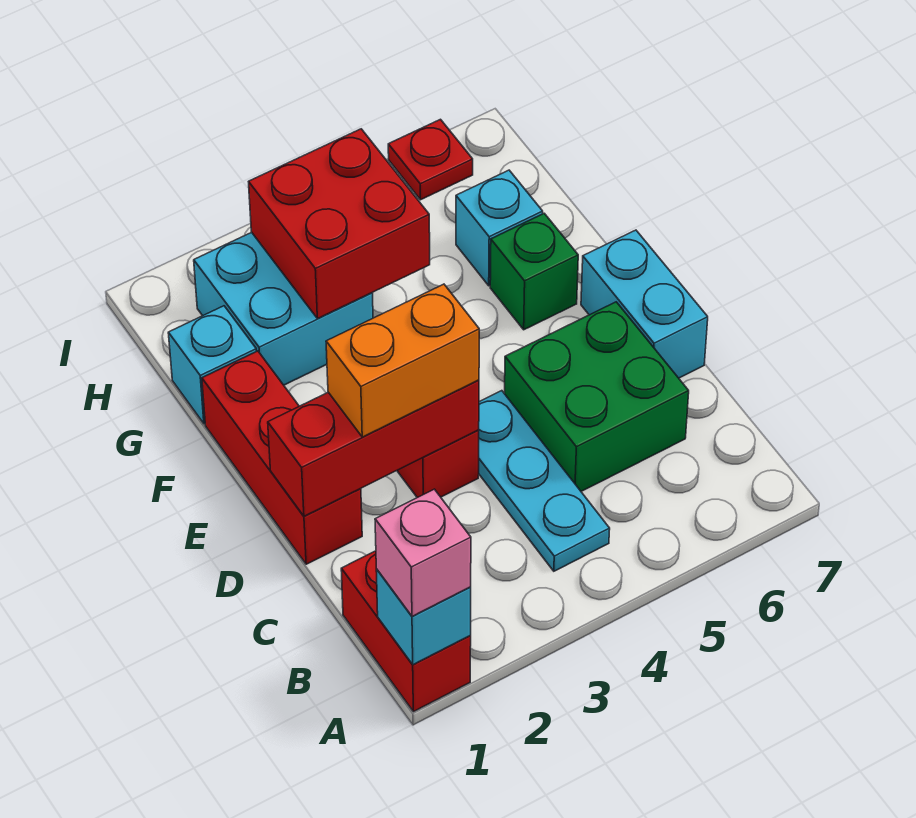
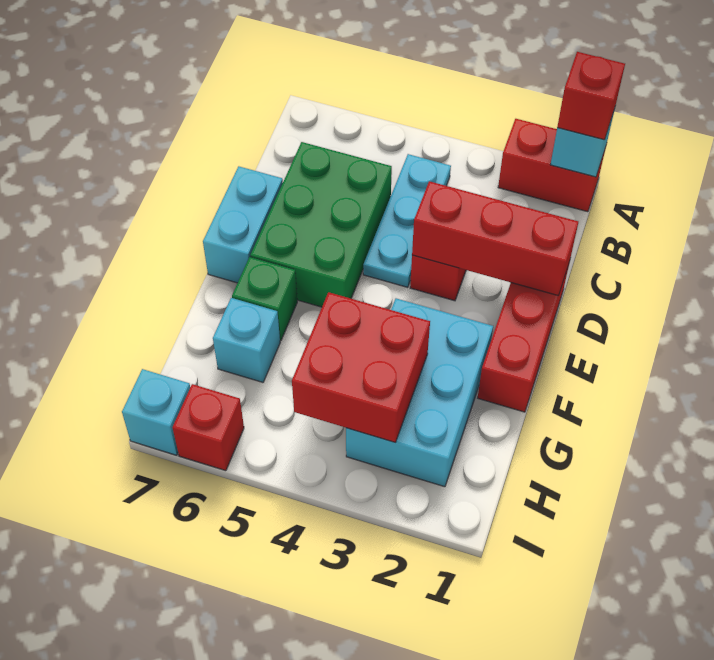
red brick A1:B1 level 1 -> red brick A1:A2 level 1
pink brick A1 level 3 -> red brick A1 level 3
green brick C5:D6 level 1 -> green brick C5:E6 level 1
orange brick D2:D3 level 3 -> none
cyan brick G1 level 1 -> cyan brick I7 level 1
cyan brick G2:H3 level 1 -> cyan brick F2:H3 level 1
red plate I6 level 1 -> red brick I6 level 1

